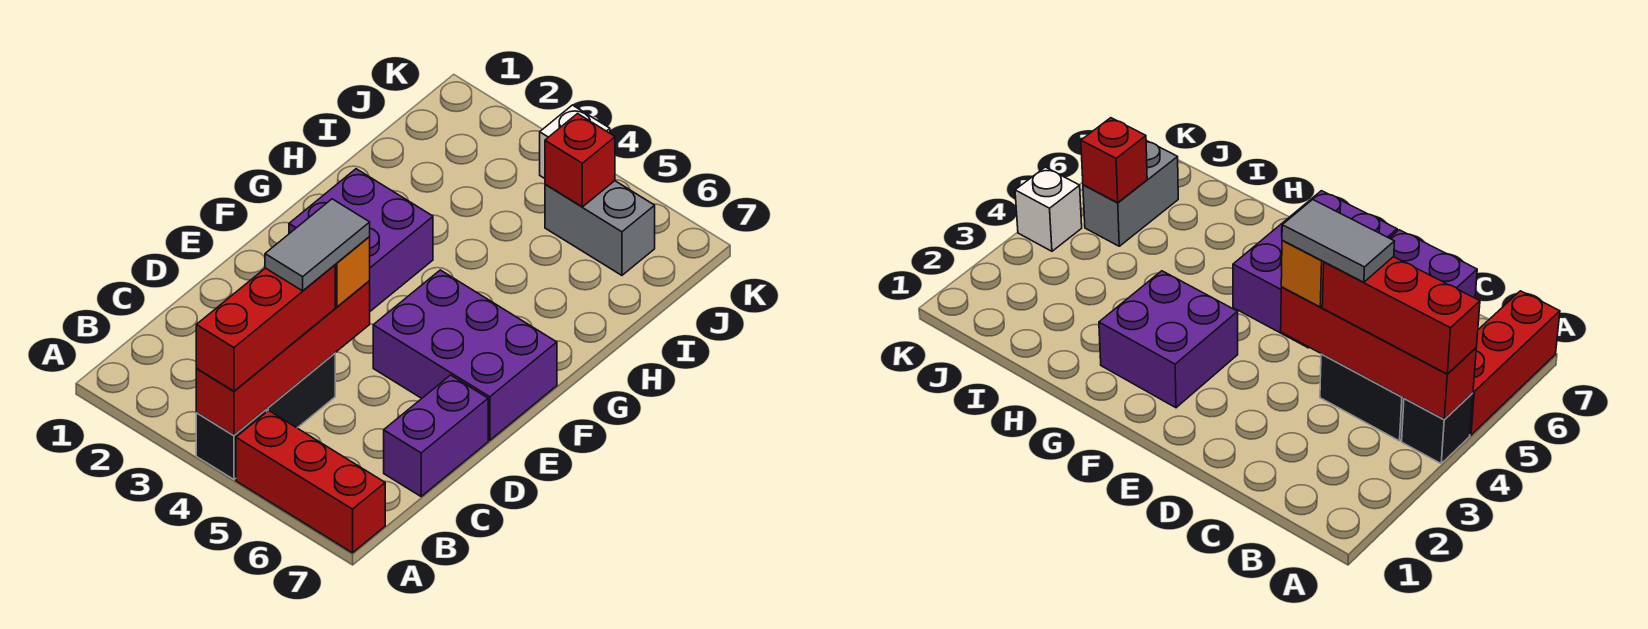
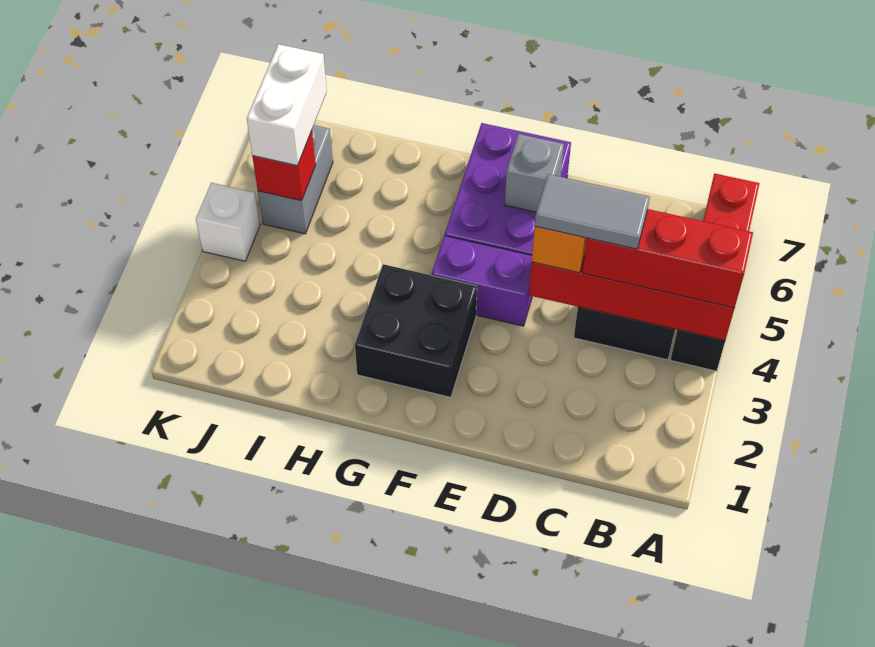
purple brick C7:D7 level 1 -> purple brick E4:F4 level 1
none -> grey brick E6 level 2
purple brick F2:G3 level 1 -> black brick F2:G3 level 1
none -> white brick J5:J6 level 3

